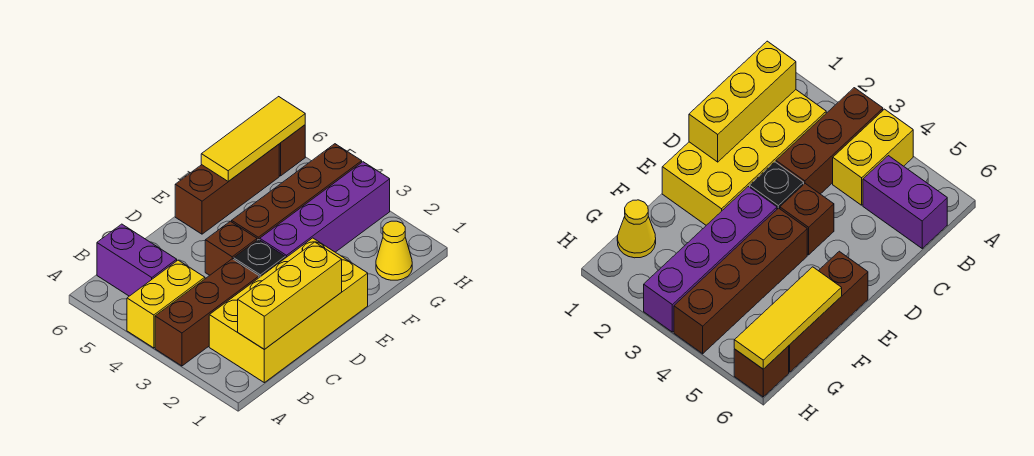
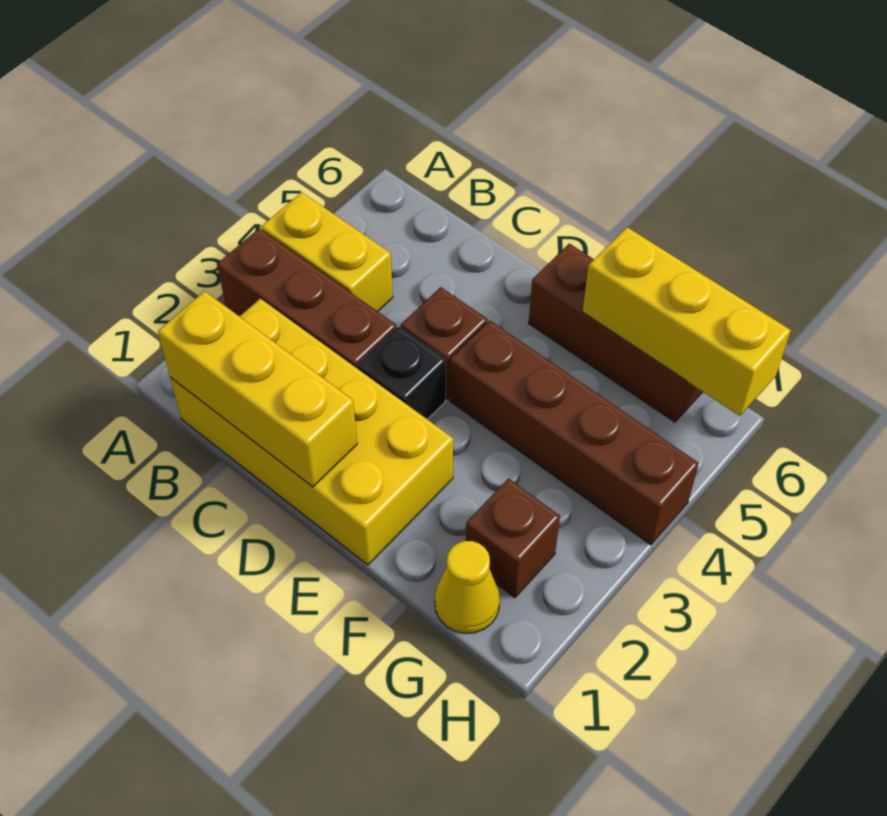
purple brick B5:B6 level 1 -> none
purple brick E3:H3 level 1 -> none
yellow tile F6:H6 level 2 -> yellow brick F6:H6 level 2
brown brick H6 level 1 -> brown brick G2 level 1

